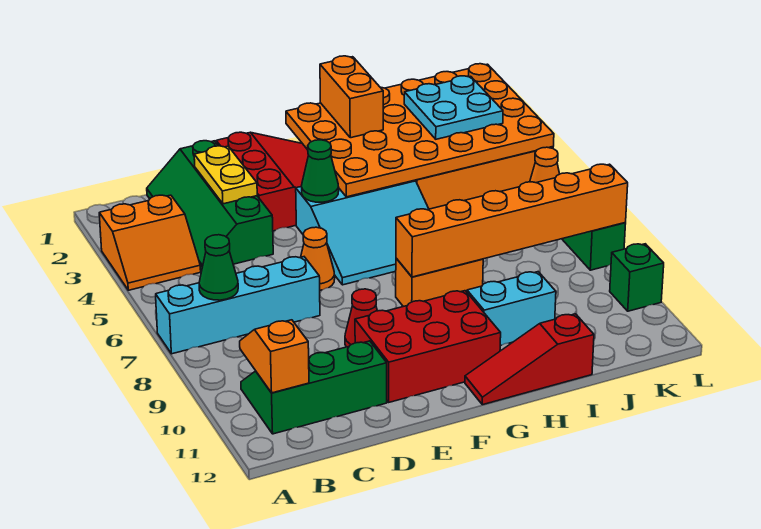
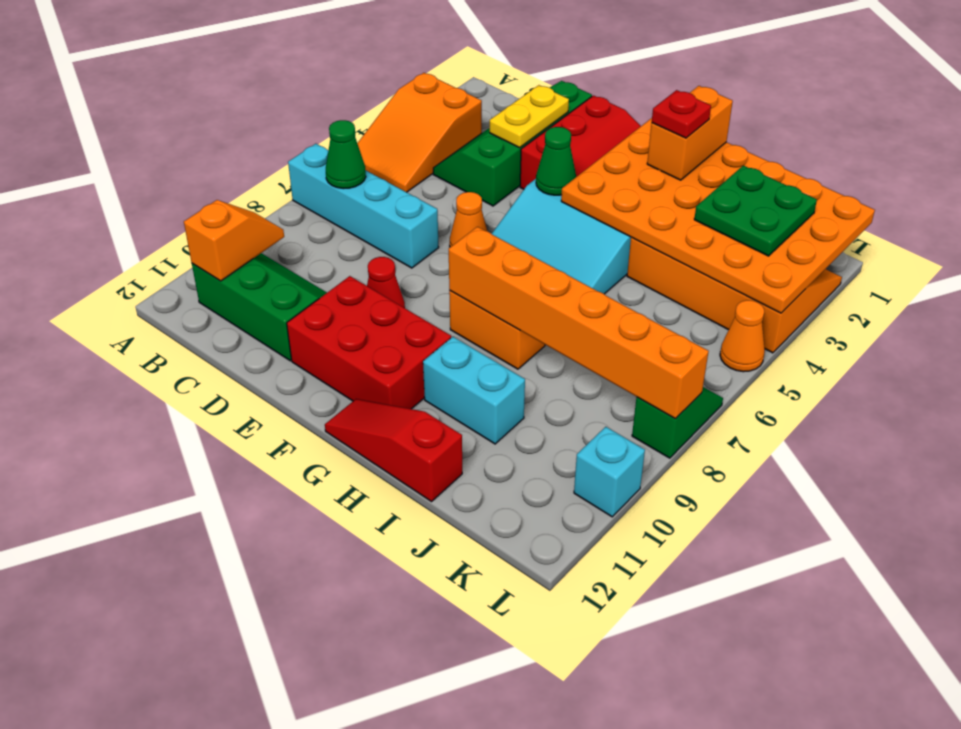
orange slope A3:B4 level 1 top 3 -> orange slope A3:B5 level 1 top 3
none -> red plate H2 level 4
cyan plate J2:K3 level 3 -> green plate J2:K3 level 3
green brick L10 level 1 -> cyan brick L10 level 1

